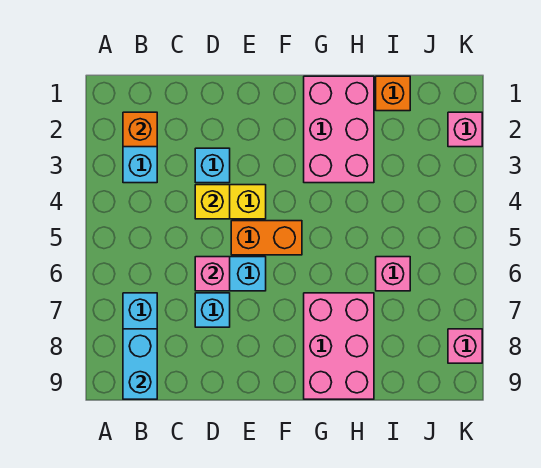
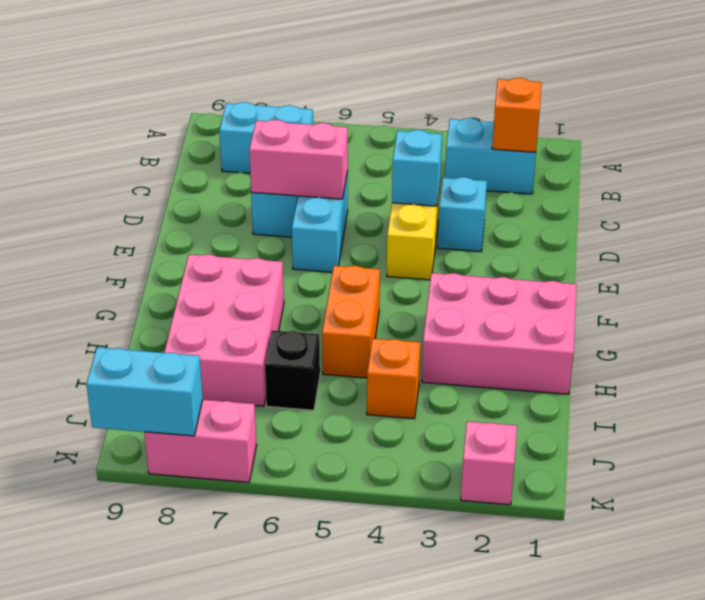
cyan brick B8:B9 level 2 -> cyan brick K8:K9 level 2
yellow brick D4 level 2 -> cyan brick D4 level 2
pink brick D6 level 2 -> pink brick D6:D7 level 2
orange brick E5:F5 level 1 -> orange brick G5:H5 level 1
pink brick G7:H9 level 1 -> pink brick G7:I8 level 1
orange brick I1 level 1 -> orange brick I4 level 1
pink brick I6 level 1 -> black brick I6 level 1
pink brick K8 level 1 -> pink brick K7:K8 level 1

